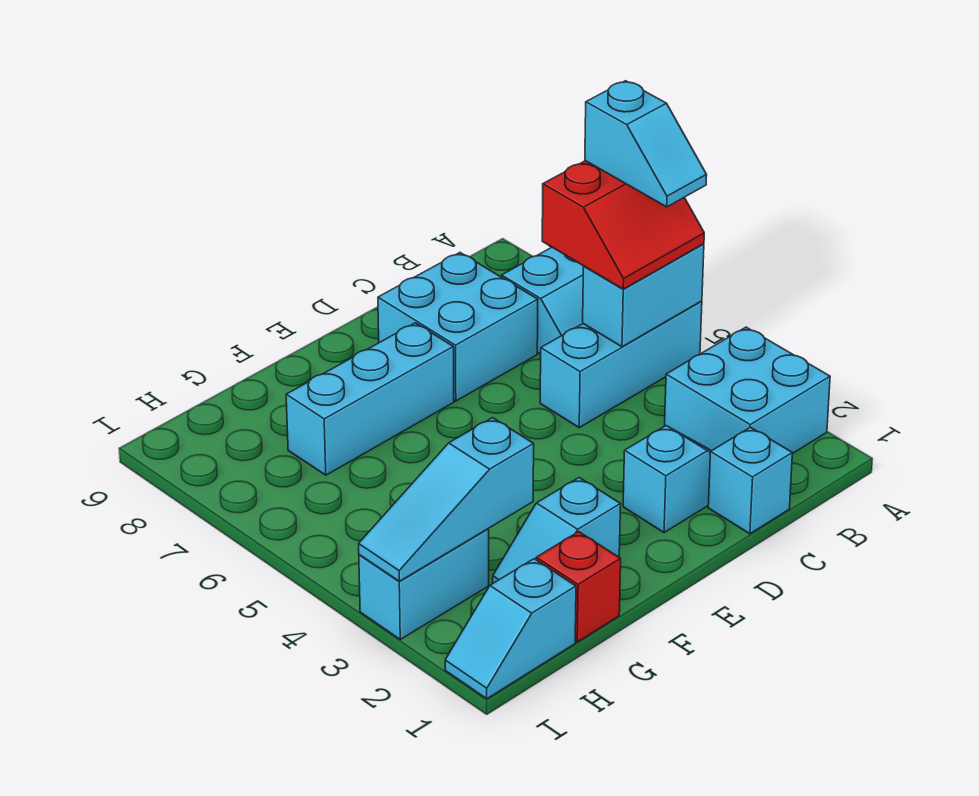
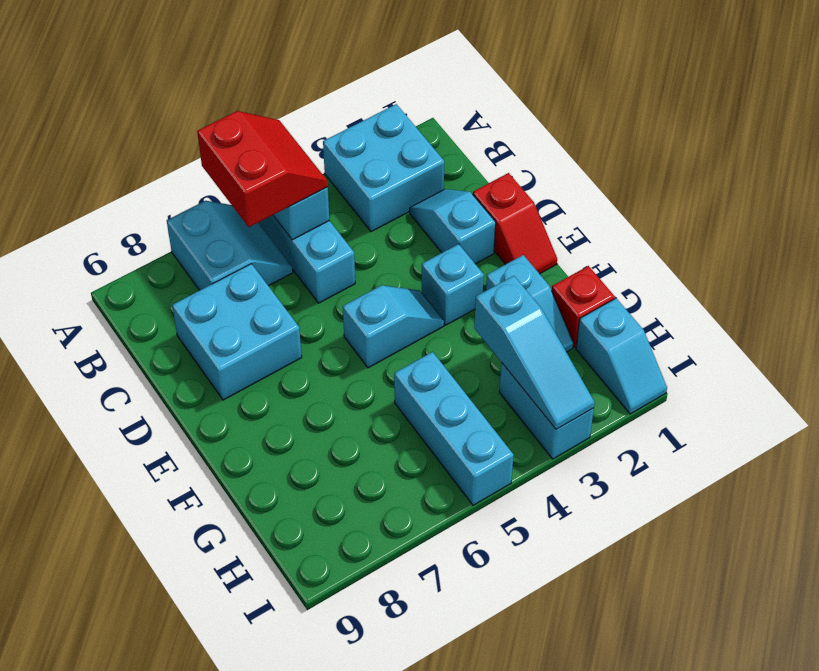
cyan slope A5:A6 level 4 top 6 -> cyan slope E4:E5 level 1 top 5
cyan brick C1 level 1 -> cyan brick E3 level 1
none -> red slope D1:E1 level 1 top D
cyan brick E7:G7 level 1 -> cyan brick G5:I5 level 1

